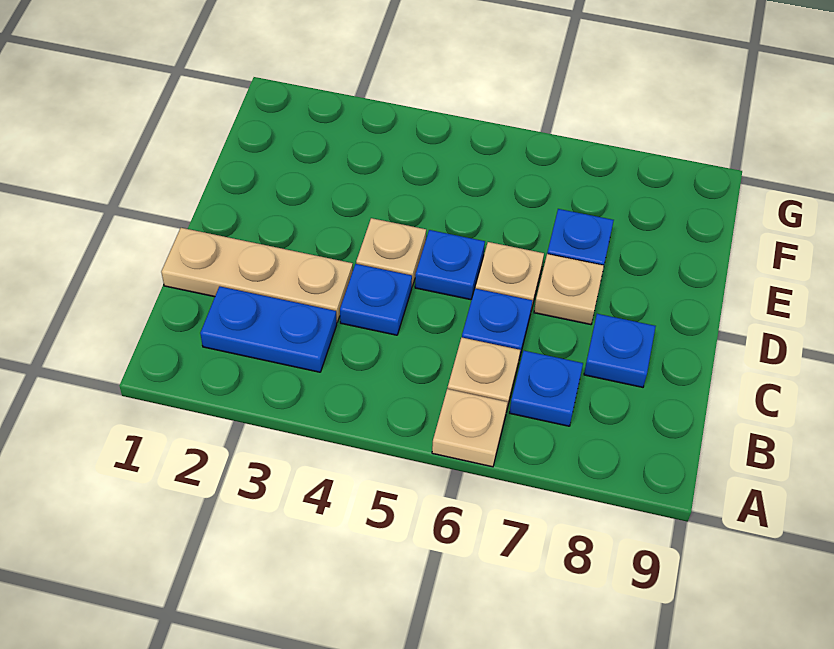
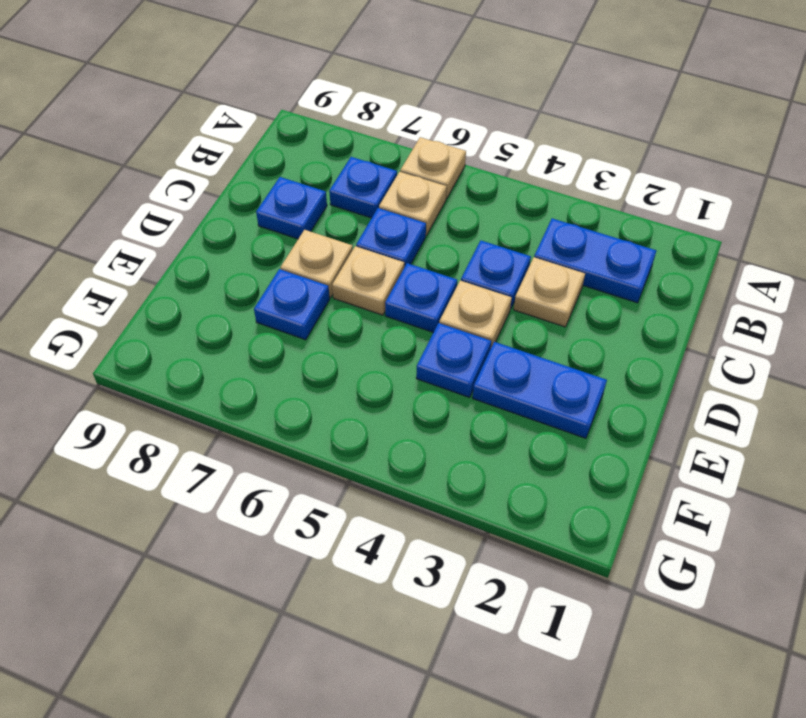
tan plate C1:C3 level 1 -> tan plate C3 level 1
none -> blue plate E2:E3 level 1
none -> blue plate E4 level 1

